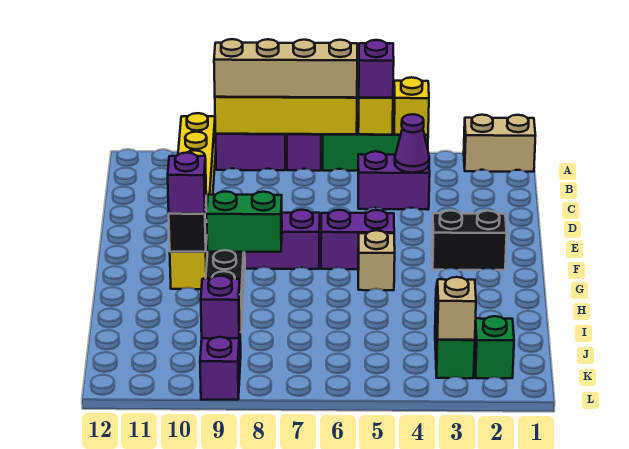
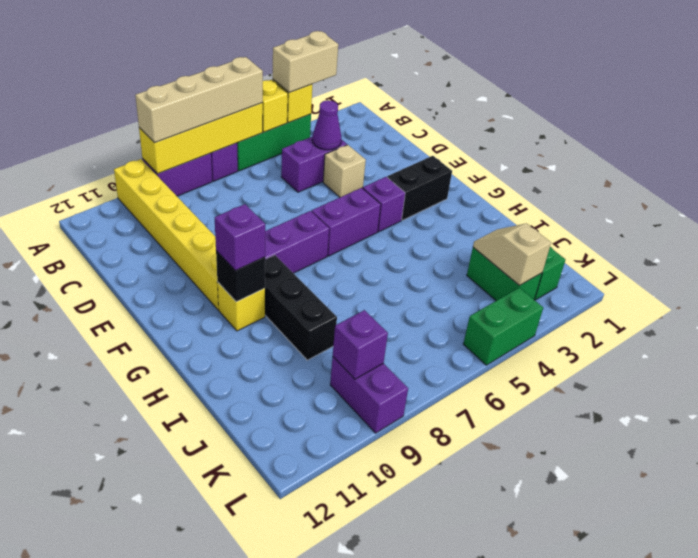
tan brick A1:A2 level 1 -> tan brick A3:A4 level 3
purple brick A5 level 3 -> purple brick F4 level 1
tan brick G5 level 1 -> tan brick D4 level 1
green brick G8:G9 level 2 -> green brick L4:L5 level 1

